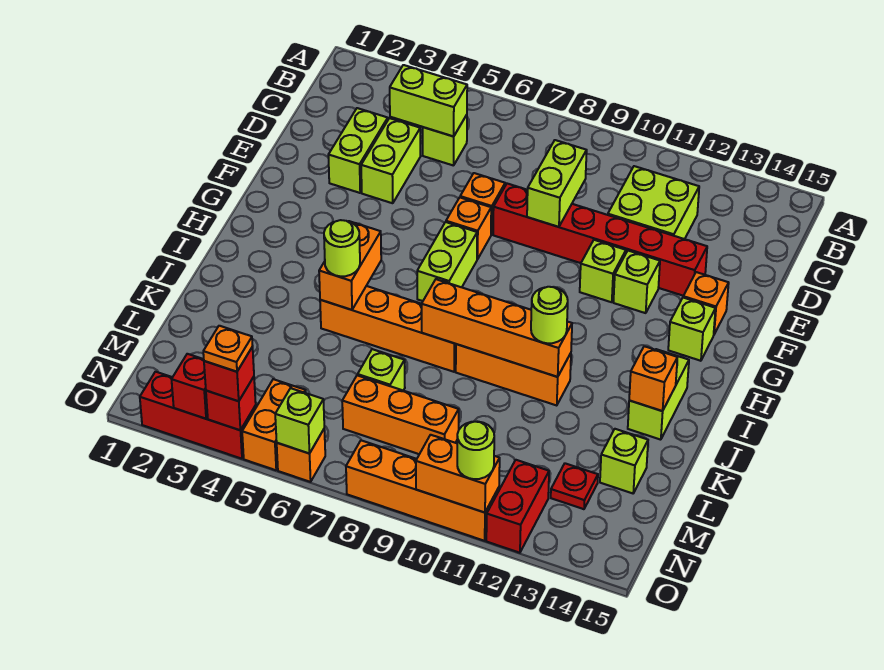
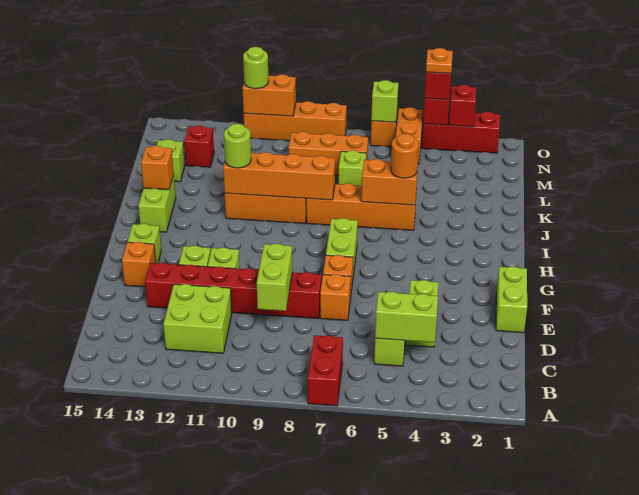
lime brick D3:E3 level 1 -> lime brick E1:F1 level 1
orange brick I5:J5 level 2 -> orange brick J5:J6 level 2
lime round brick J5 level 3 -> orange round brick J5 level 3
red plate M13 level 1 -> red brick M13 level 1
red brick N12:O12 level 1 -> red brick A7:B7 level 1

